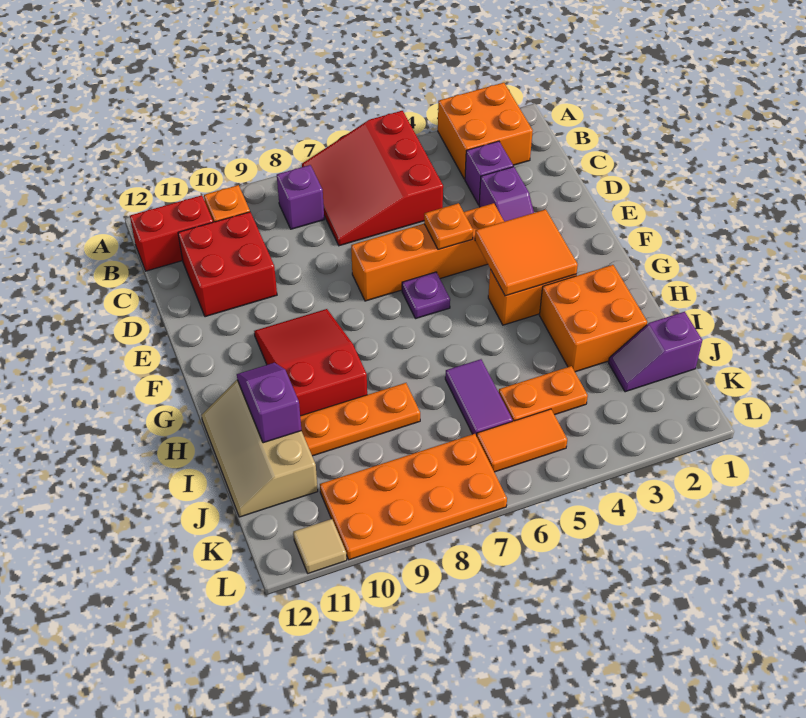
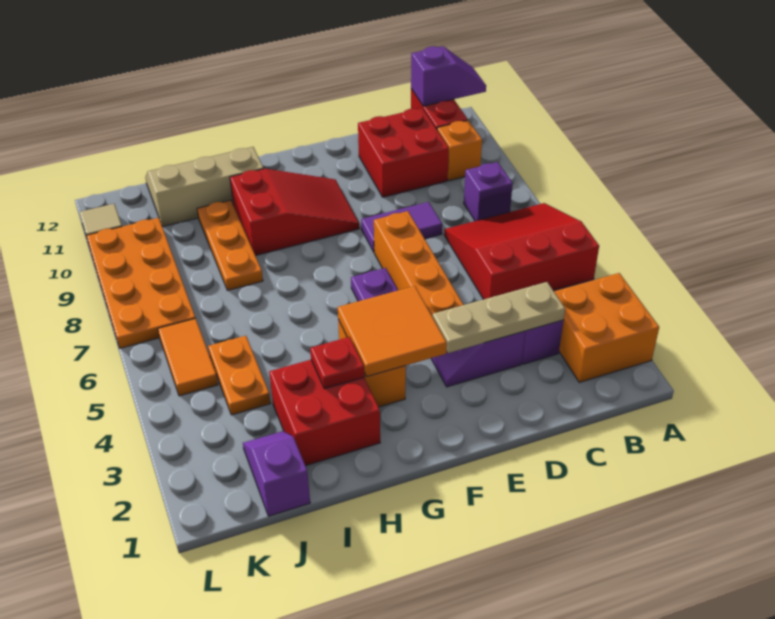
none -> tan plate C3:E3 level 2
orange plate E5 level 2 -> none
orange brick H2:I3 level 1 -> red brick H2:I3 level 1
none -> red plate H3 level 2
purple slope H11:I11 level 2 top I -> purple slope A12:B12 level 2 top B
purple tile I6:J6 level 1 -> purple tile D8:E8 level 1

